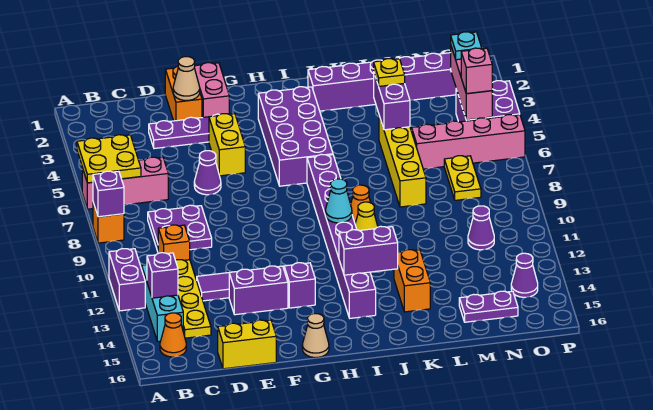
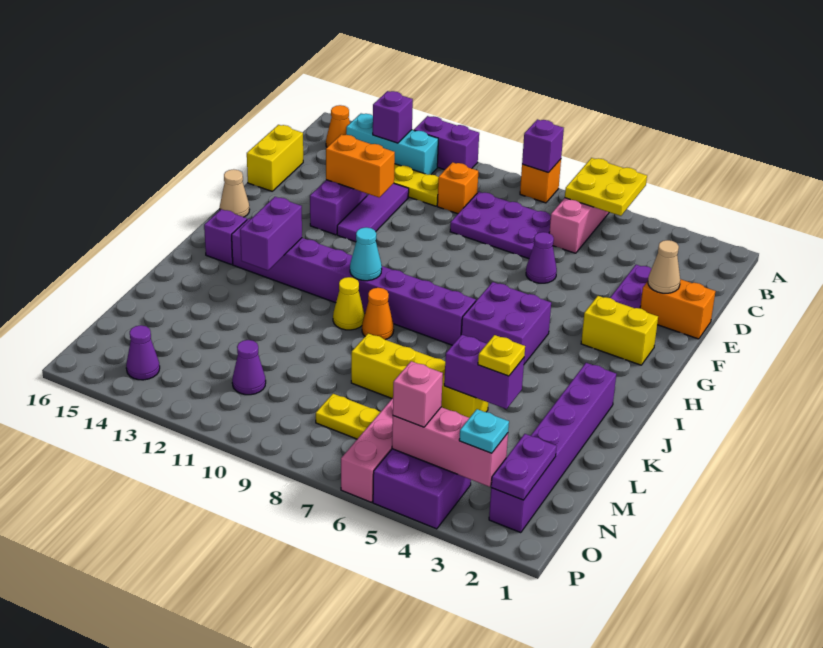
purple plate C8:D9 level 1 -> purple plate C7:D9 level 1
pink brick F1:F2 level 1 -> none
yellow brick F4:F5 level 1 -> yellow brick G2:G3 level 1
purple brick G13 level 1 -> purple brick I15 level 1
purple brick H3:I6 level 1 -> purple brick H5:I6 level 1
orange brick K13:K14 level 1 -> orange brick E12:E13 level 2
purple plate M15:N15 level 1 -> purple plate N2:O2 level 2

